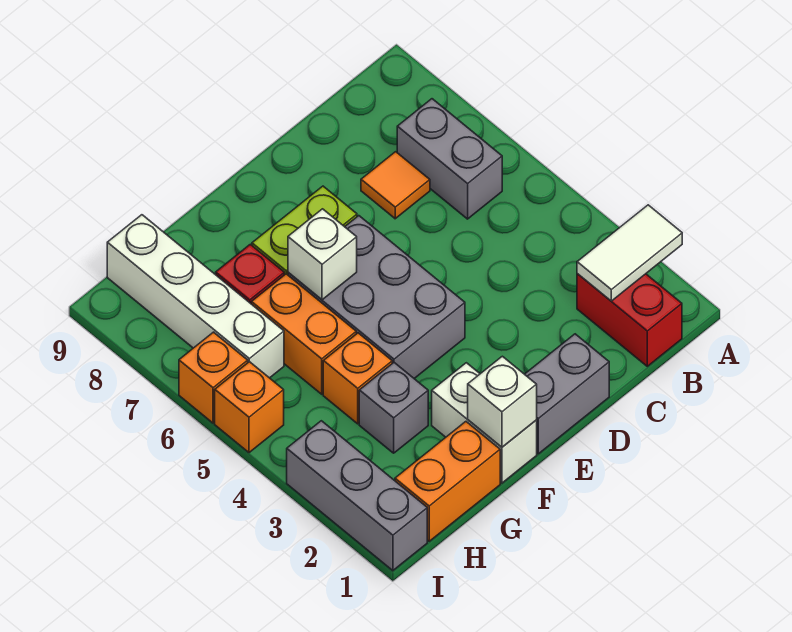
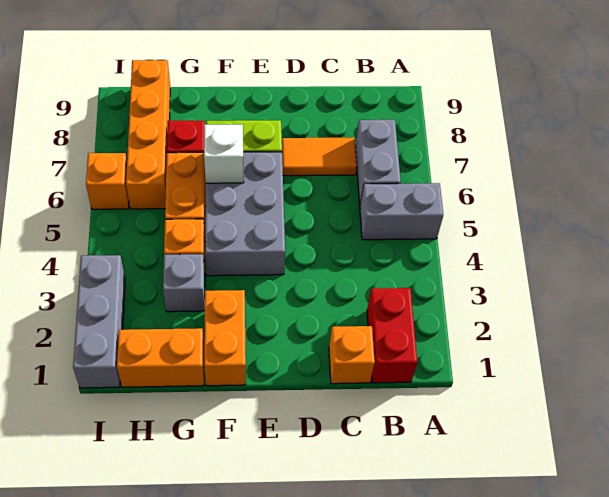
white tile A2:B2 level 2 -> none
orange tile C7 level 1 -> orange tile C7:D7 level 1
grey brick D1:E1 level 1 -> grey brick A5:B5 level 1
white brick F1:F2 level 1 -> orange brick F1:F2 level 1
white brick F1 level 2 -> none
white brick H6:H9 level 1 -> orange brick H6:H9 level 1
orange brick I5 level 1 -> orange brick C1 level 1

